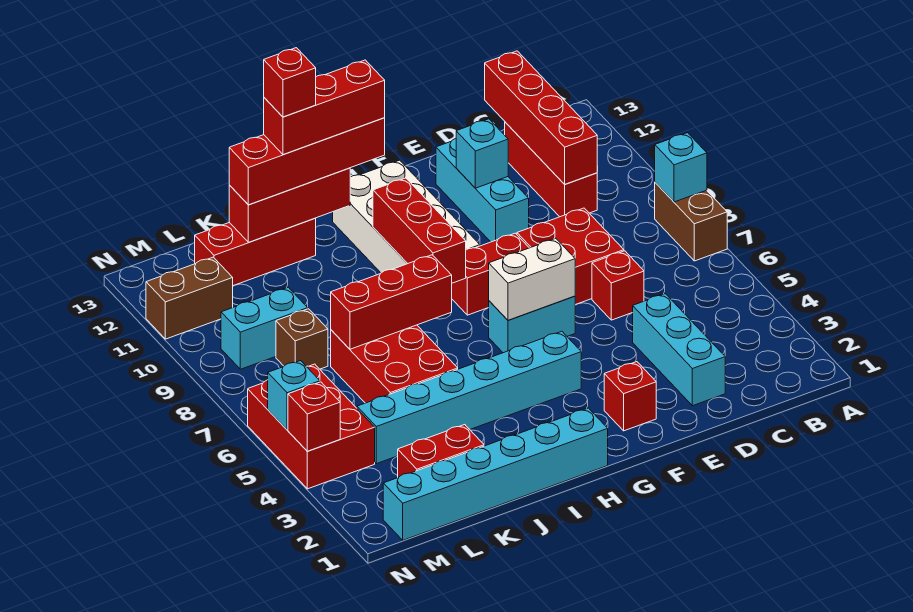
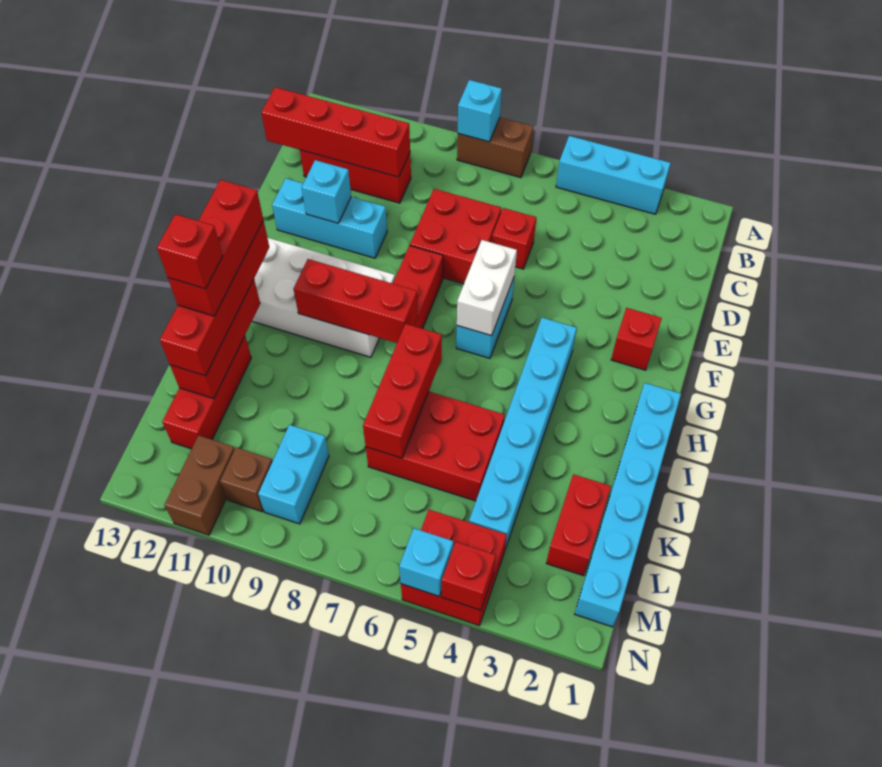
cyan brick D2:D4 level 1 -> cyan brick A3:A5 level 1
brown brick L8 level 1 -> brown brick M10 level 1
red brick M4:N6 level 1 -> red brick M4:N5 level 1

